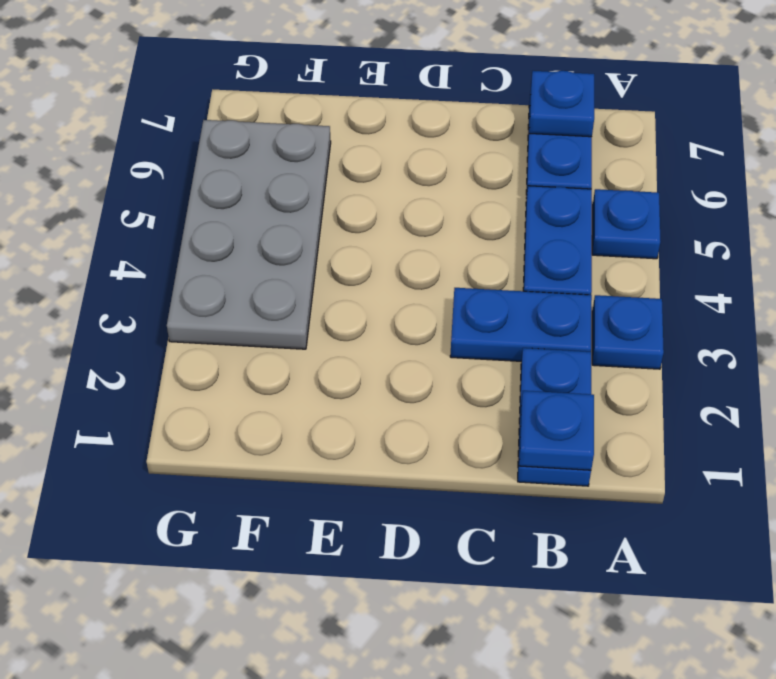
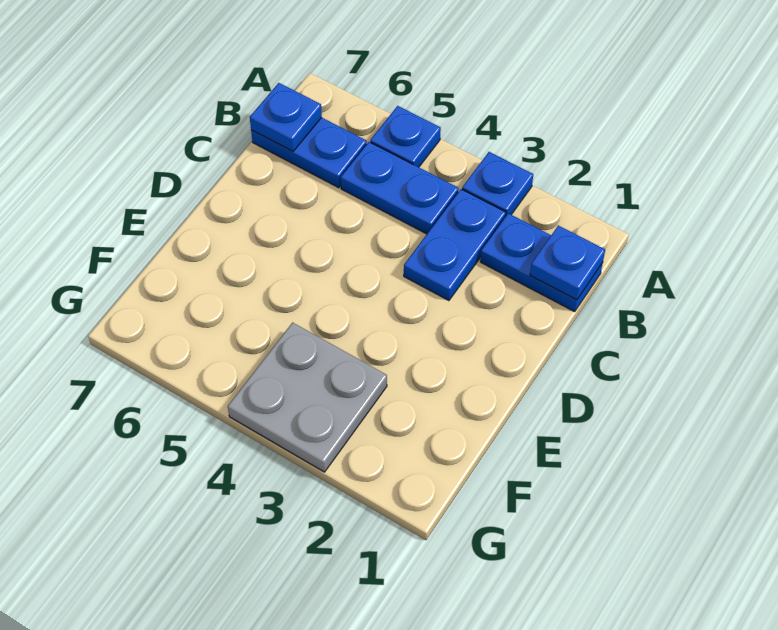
grey plate F3:G6 level 1 -> grey plate F3:G4 level 1

